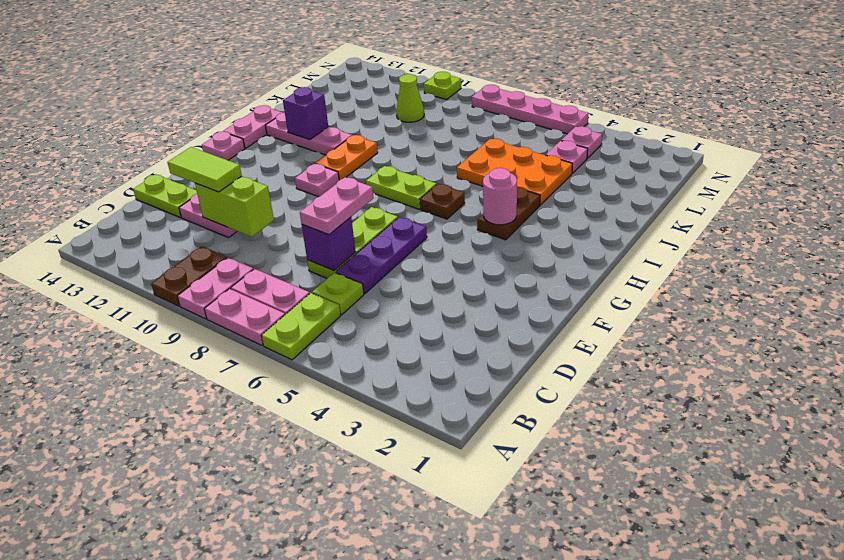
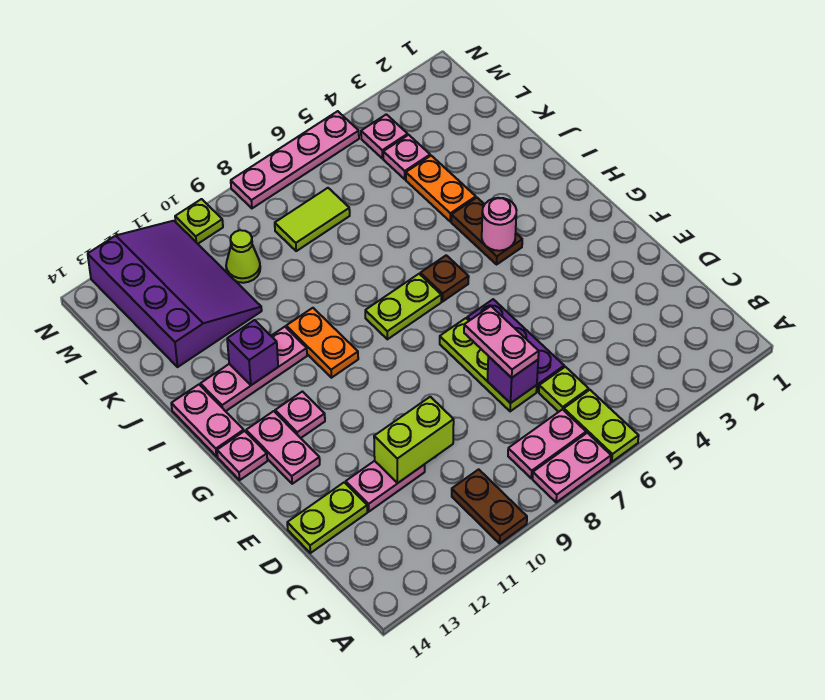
pink plate A9:B9 level 1 -> pink plate F13:G13 level 1
lime tile D11:D12 level 3 -> lime tile L7:L8 level 1
pink plate G10 level 1 -> pink plate G12 level 1
orange plate J4:K6 level 1 -> orange plate J4:K4 level 1
none -> purple slope K11:N13 level 1 top 13

